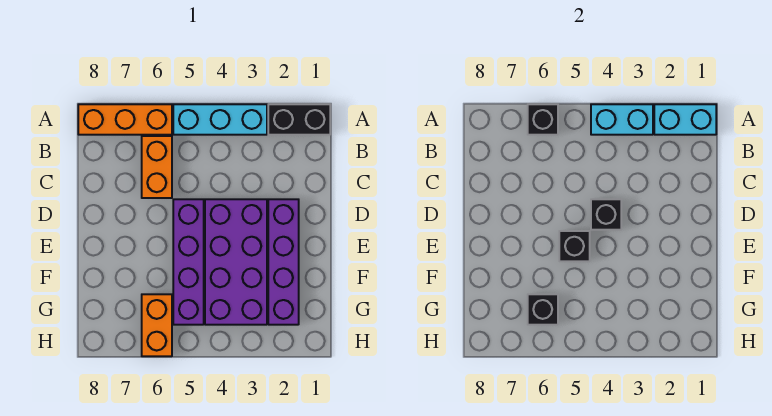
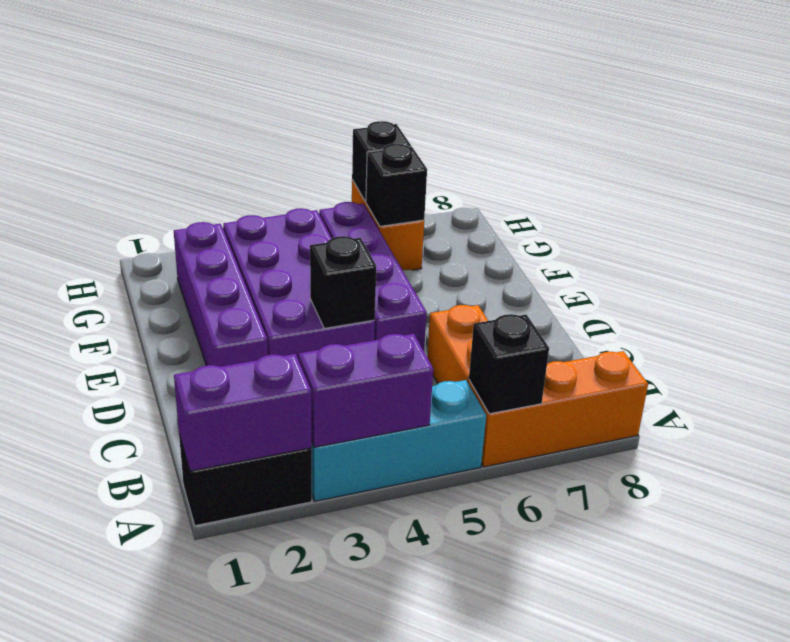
cyan brick A1:A2 level 2 -> purple brick A1:A2 level 2
cyan brick A3:A4 level 2 -> purple brick A3:A4 level 2
black brick E5 level 2 -> black brick H6 level 2

